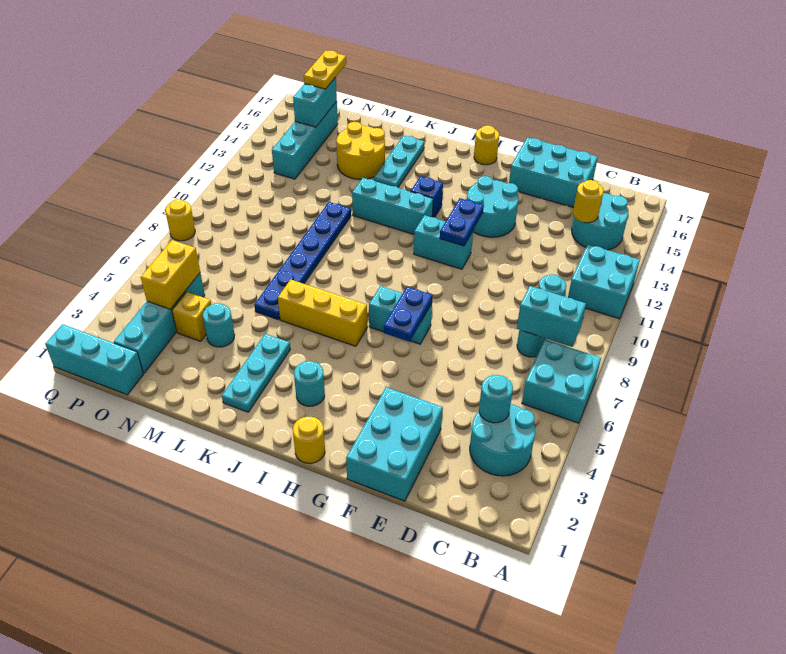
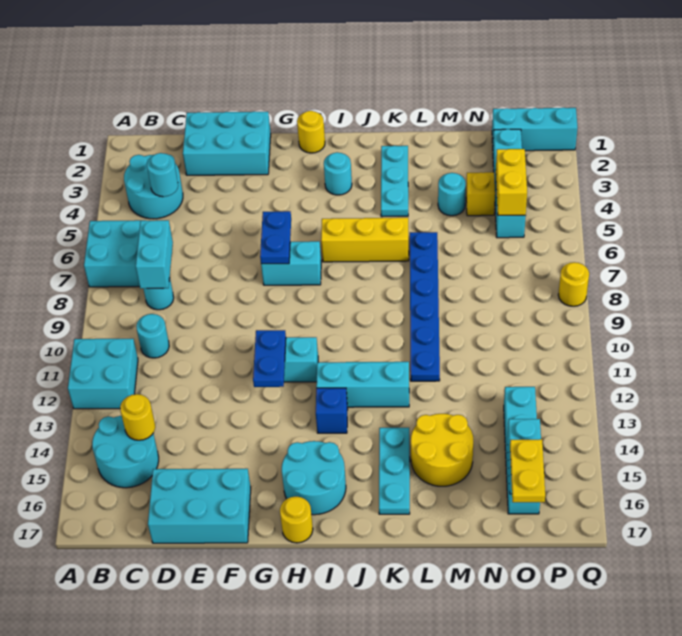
cyan brick B8:C8 level 2 -> cyan brick C7:C8 level 2
cyan brick E1:F3 level 1 -> cyan brick D1:F2 level 1
cyan round brick F13:G14 level 1 -> cyan round brick H15:I16 level 1

